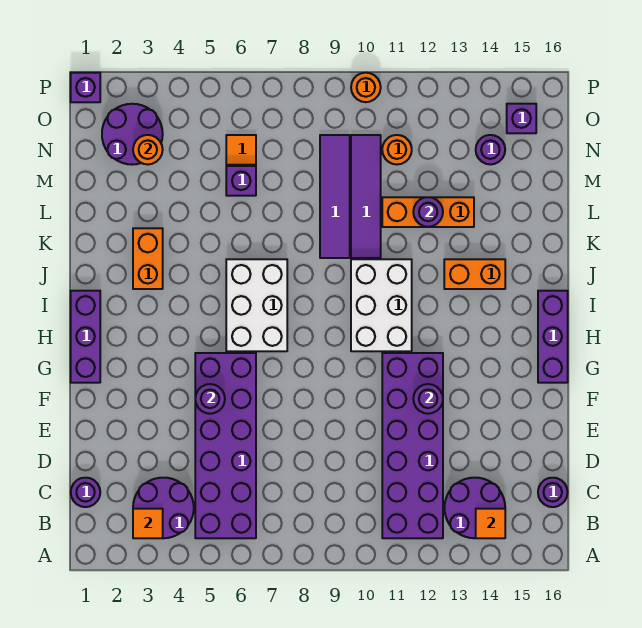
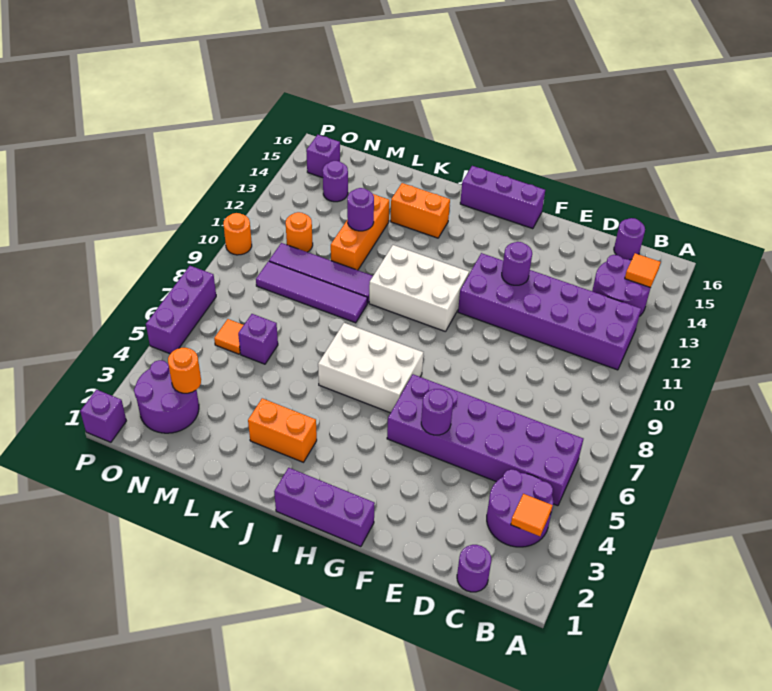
orange brick J13:J14 level 1 -> orange brick J14:K14 level 1
none -> purple brick P5:P7 level 1

